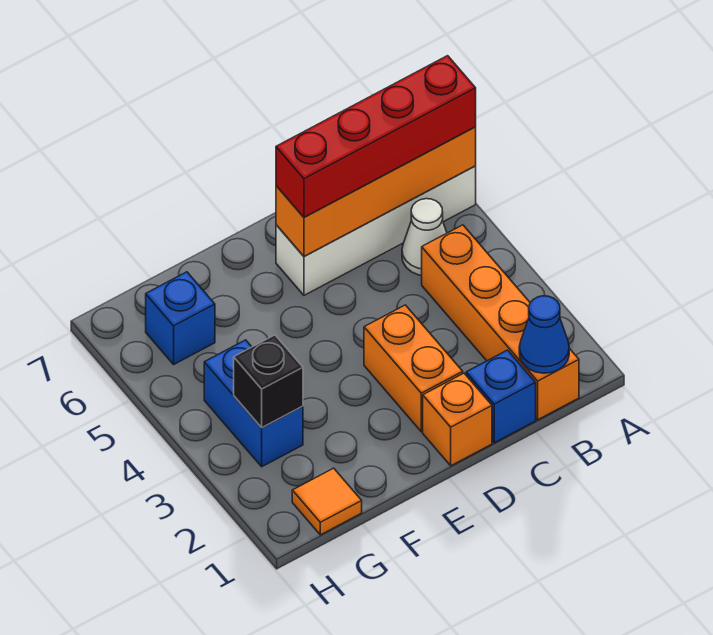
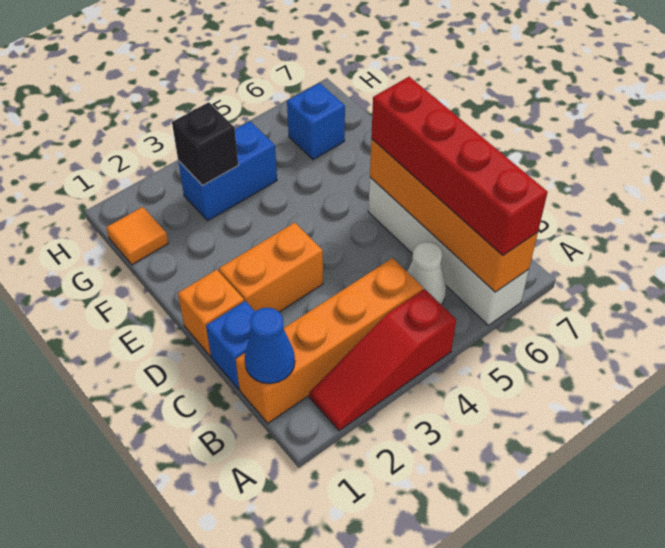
none -> red slope A2:A4 level 1 top 4

